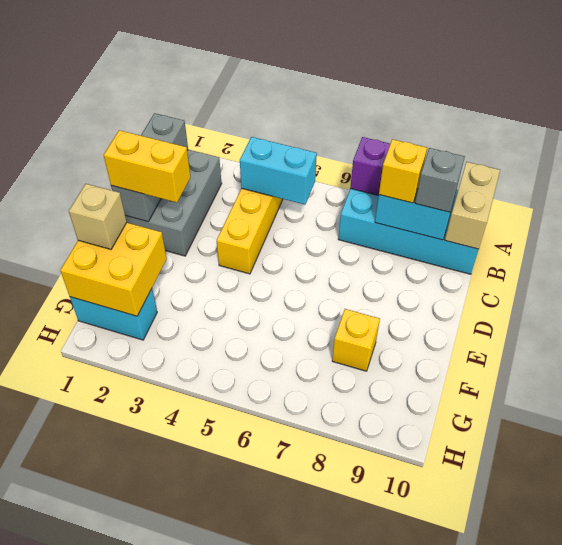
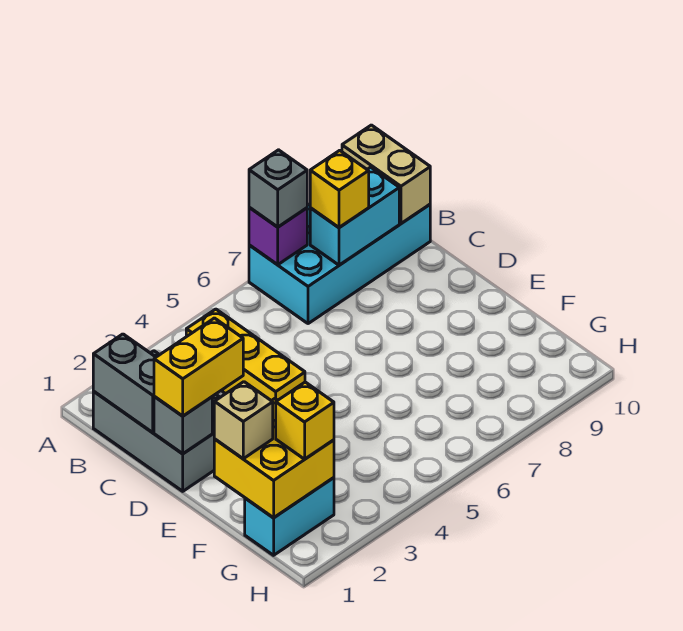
cyan brick B4:B5 level 2 -> none
grey brick B9 level 3 -> grey brick A7 level 3
yellow brick F8 level 1 -> yellow brick G2 level 3

